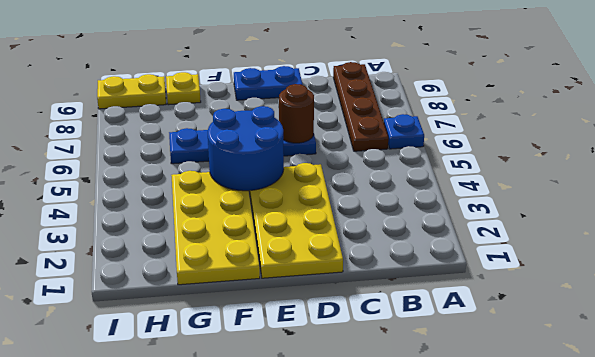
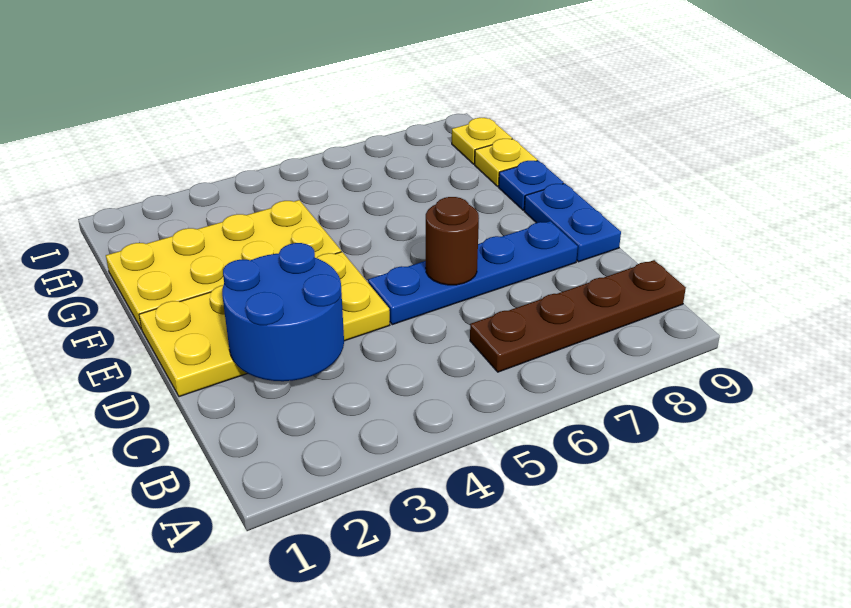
blue plate A6 level 1 -> blue plate F9 level 1
blue plate D6:G6 level 1 -> blue plate D5:D8 level 1
blue round brick E4:F5 level 2 -> blue round brick C2:D3 level 2
yellow plate H9:I9 level 1 -> yellow plate H9 level 1

